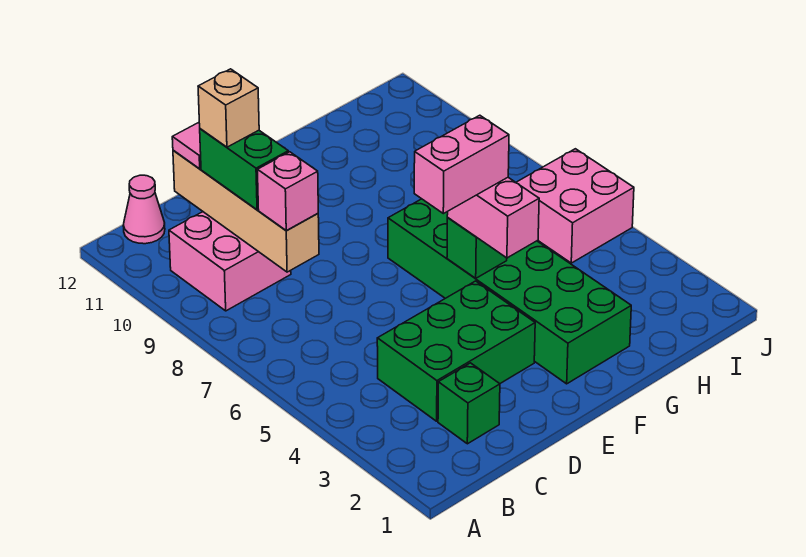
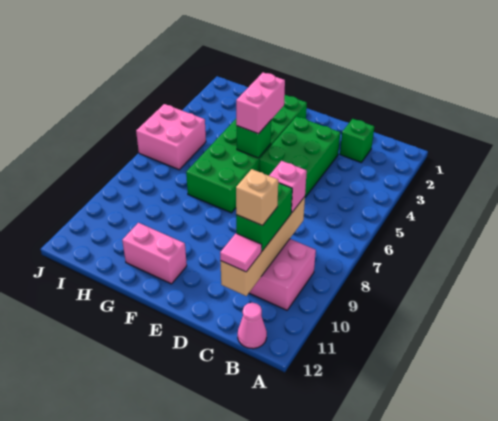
green brick C3:E4 level 1 -> green brick D3:E5 level 1
pink brick E5:F5 level 4 -> pink brick F11:G11 level 1

